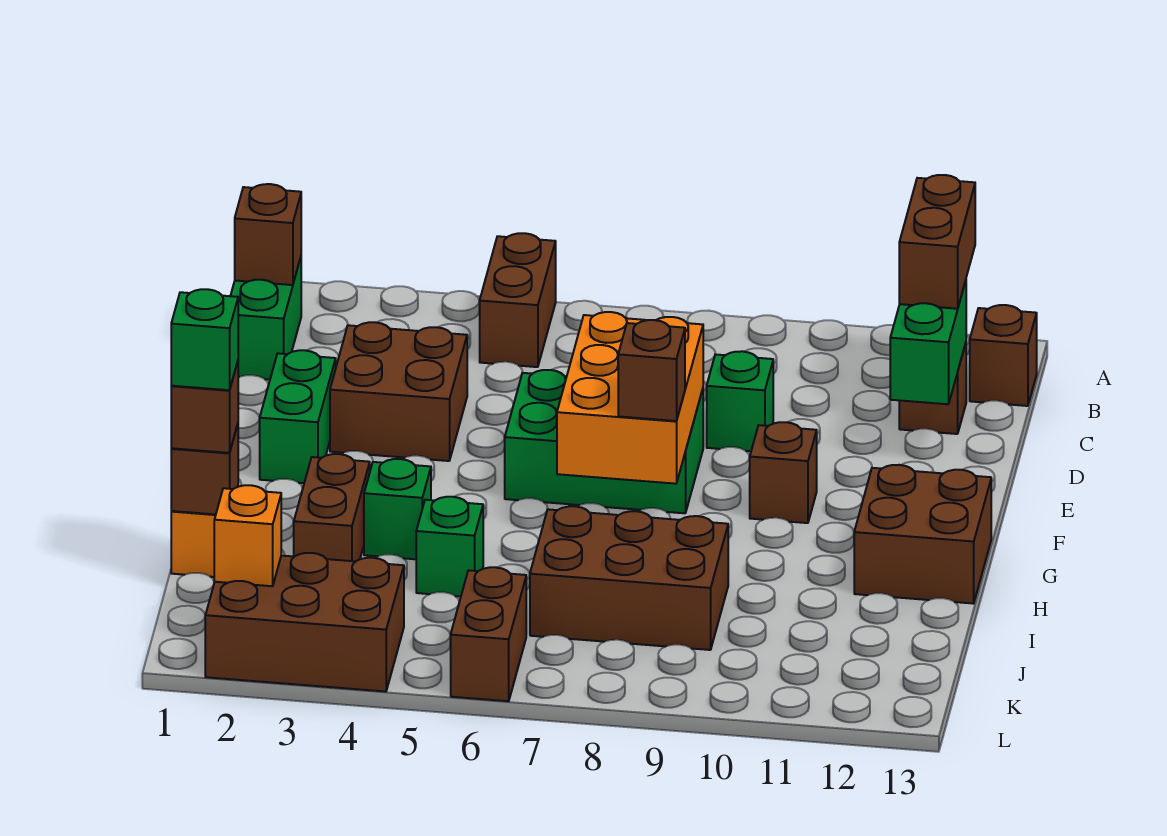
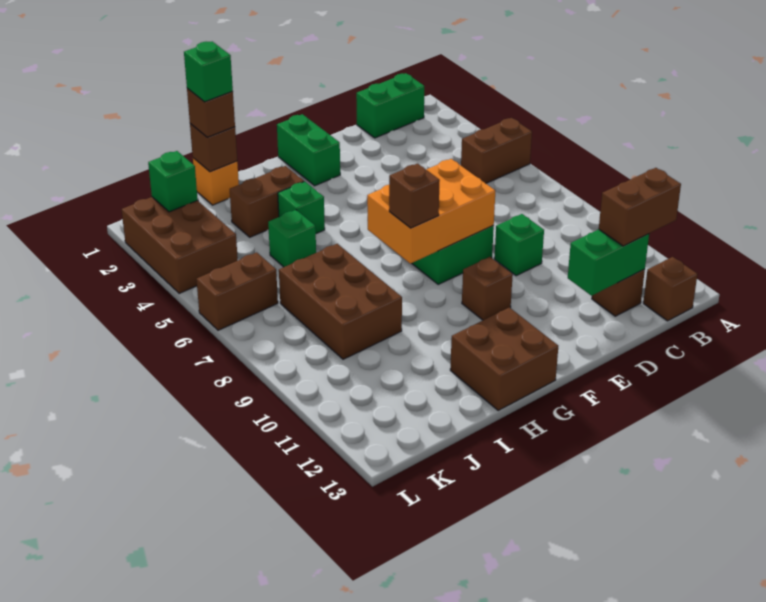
brown brick B1 level 2 -> none
brown brick D3:E4 level 1 -> none
green brick E2:F2 level 1 -> green brick F1:F2 level 1
orange brick K2 level 2 -> green brick K2 level 2

